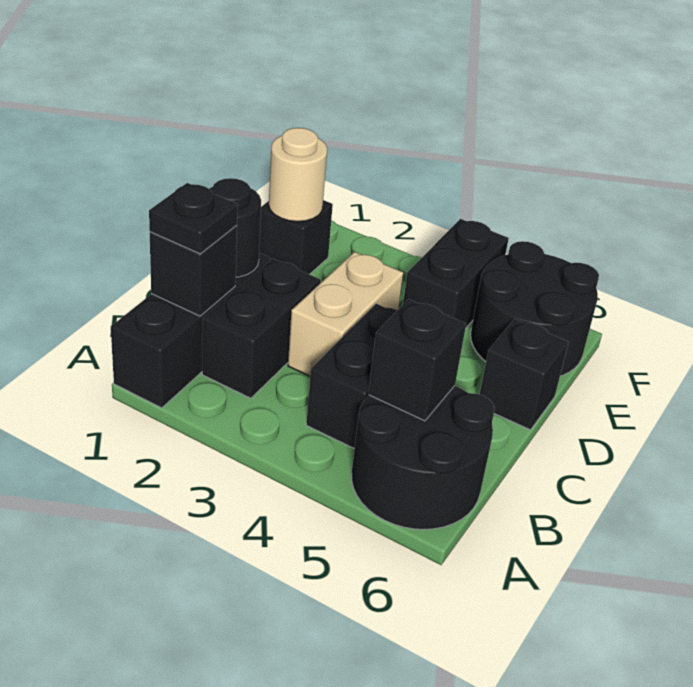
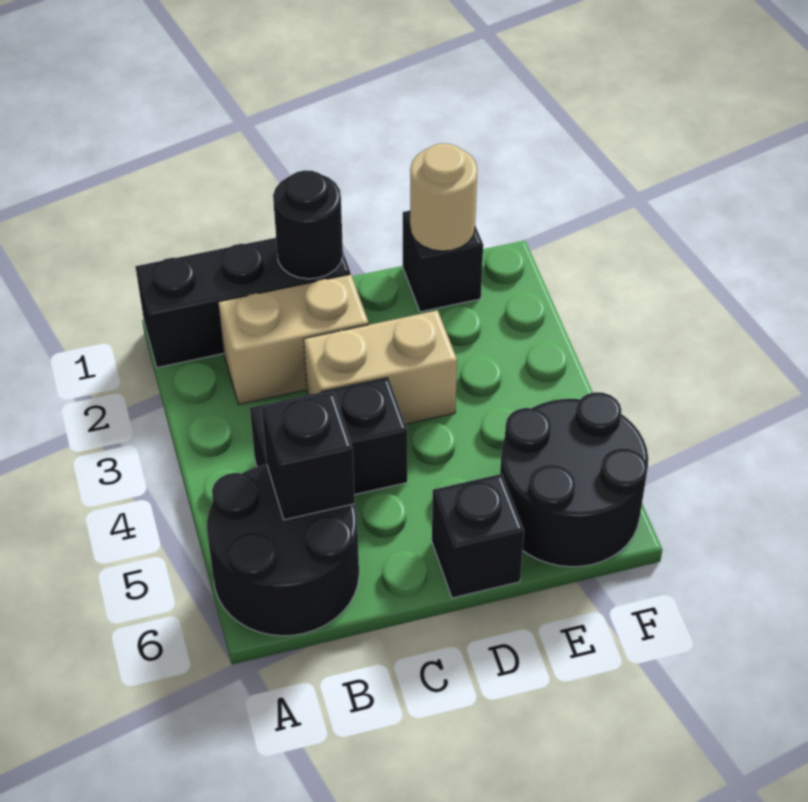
black brick B1 level 2 -> none
black plate B1 level 3 -> none
black brick B2:C2 level 1 -> tan brick B2:C2 level 1
black brick E4:F4 level 1 -> none

